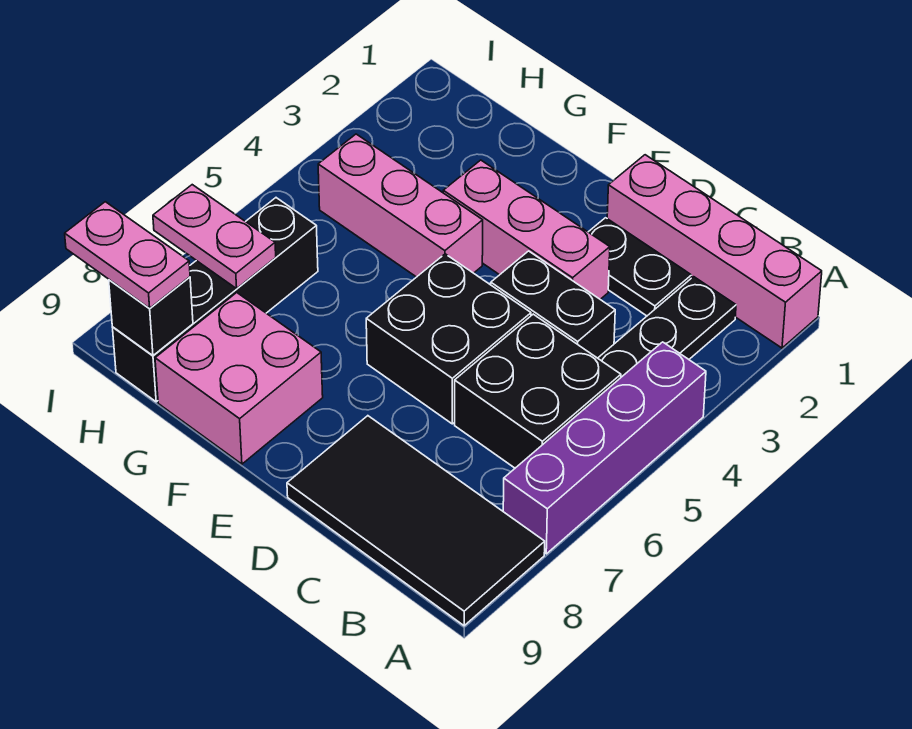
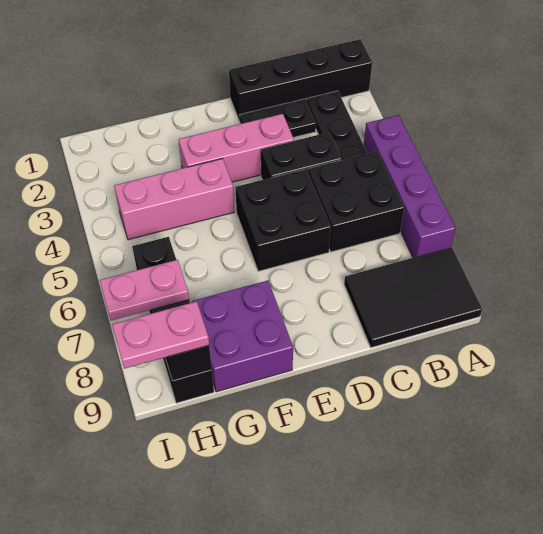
pink brick A1:D1 level 1 -> black brick A1:D1 level 1
black tile A8:D9 level 1 -> black tile A8:C9 level 1
pink brick F8:G9 level 1 -> purple brick F8:G9 level 1

